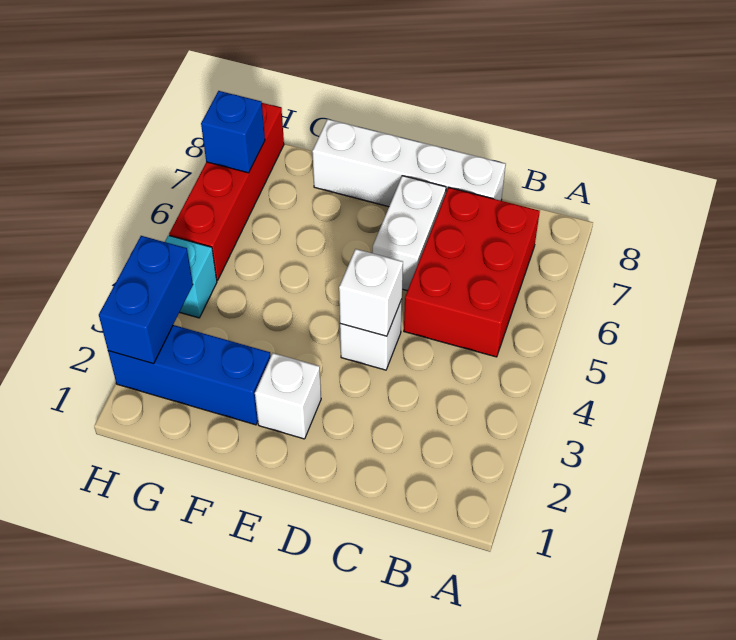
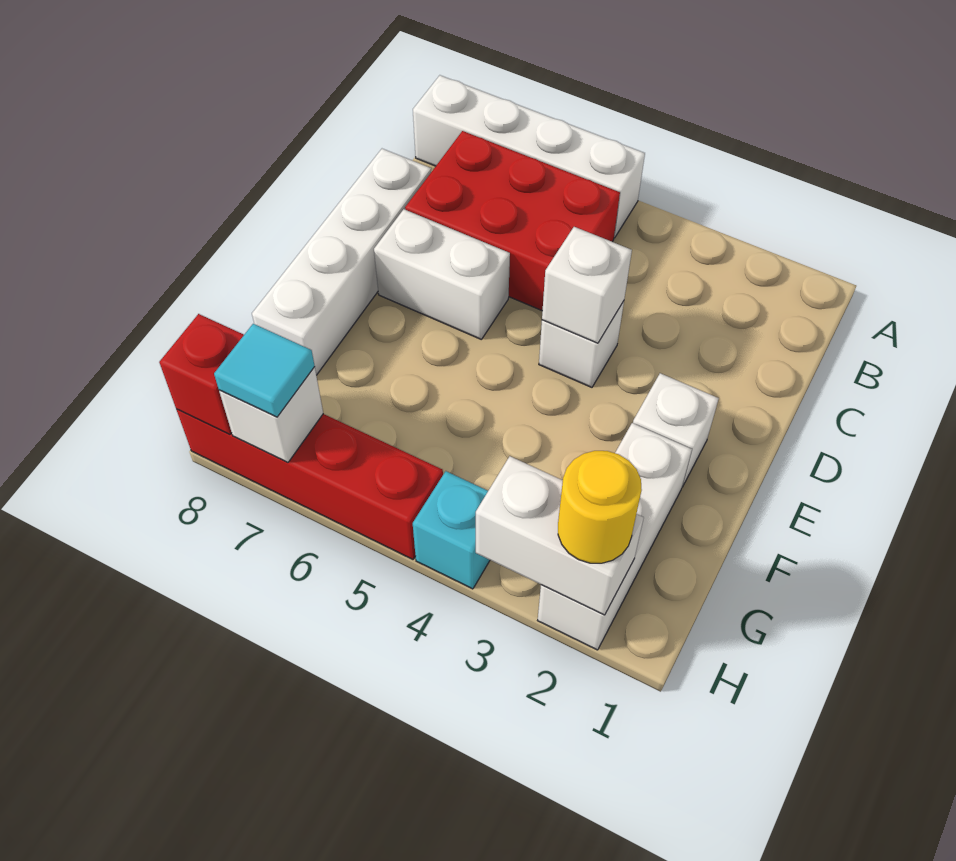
none -> white brick A5:A8 level 1
blue brick F2:H2 level 1 -> white brick F2:H2 level 1
blue brick H2:H3 level 2 -> white brick H2:H3 level 2
none -> yellow round brick H2 level 3
blue brick H7 level 2 -> white brick H7 level 2
none -> cyan tile H7 level 3
none -> red brick H8 level 2

